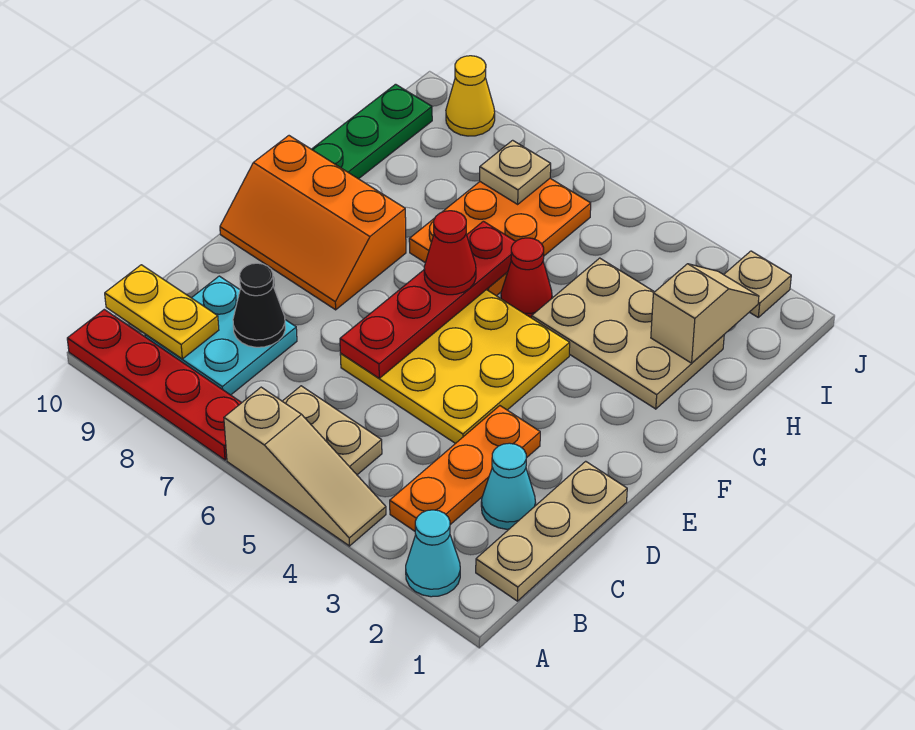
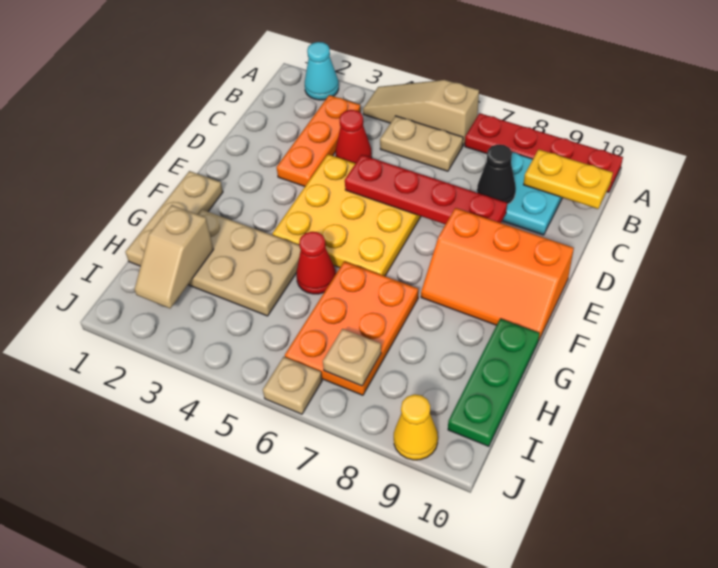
tan plate B1:D1 level 1 -> tan plate F1:H1 level 1
cyan cone C2 level 1 -> none
red plate D6:G6 level 2 -> red plate D5:D8 level 2
orange slope E8:F10 level 1 top F -> orange slope E8:F10 level 1 top E
red cone F6 level 3 -> red cone C4 level 1
tan plate J2 level 1 -> tan plate J6 level 1

